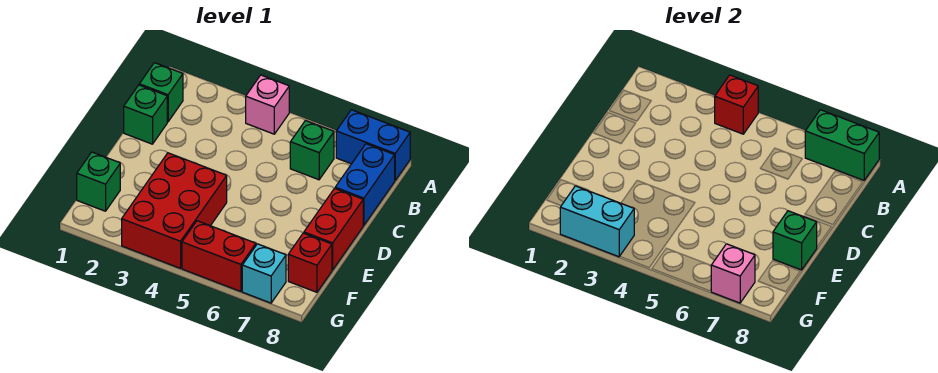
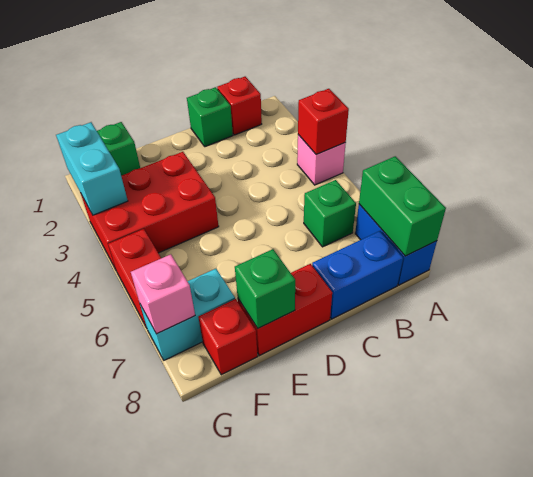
green brick B1 level 1 -> red brick B1 level 1
cyan brick G7 level 1 -> cyan brick F7:G7 level 1

